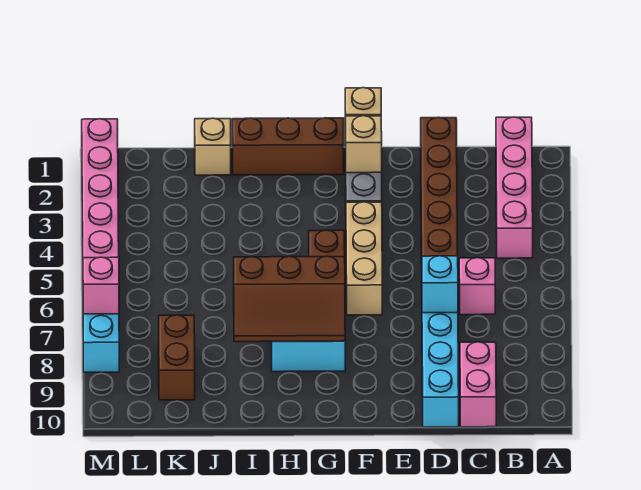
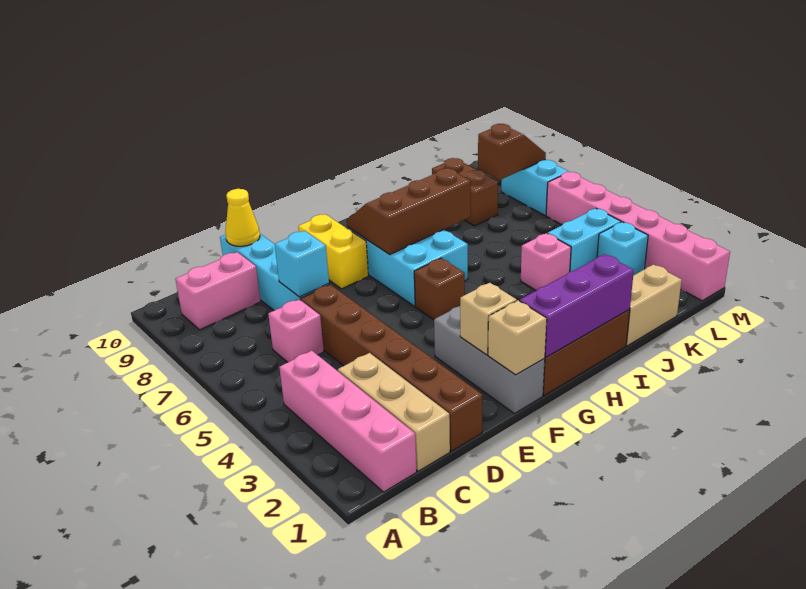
pink brick C9:C10 level 1 -> pink brick B9:C9 level 1
none -> yellow cone D10 level 2
tan brick F4:F6 level 1 -> tan brick C1:C3 level 1
none -> yellow brick F8:F9 level 1
none -> purple brick G1:I1 level 2
tan brick J1 level 1 -> tan brick J1:K1 level 1
none -> cyan brick K4:L4 level 1
none -> cyan brick L3 level 1
none -> brown slope L8:M8 level 2 top L
pink brick M7 level 2 -> pink brick J4 level 1

